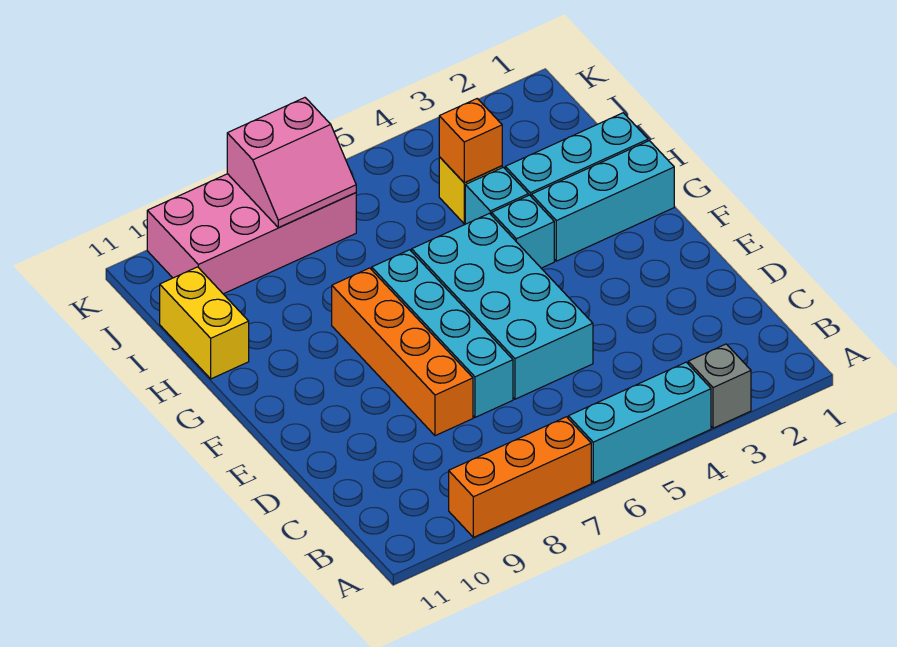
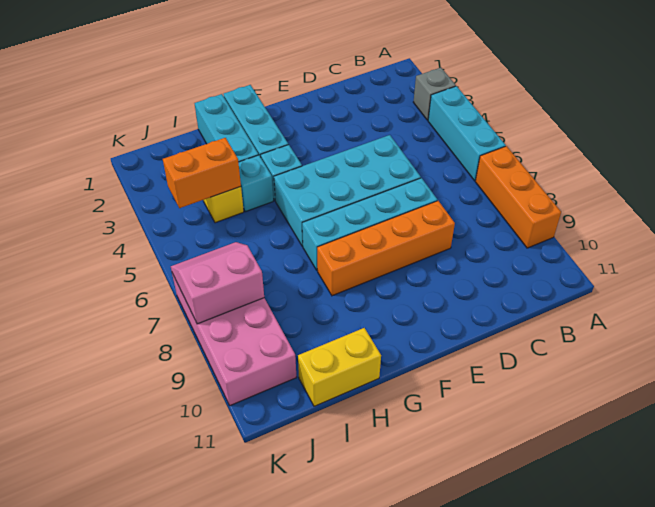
orange brick I4 level 2 -> orange brick I4:J4 level 2
pink slope J7:K8 level 2 top K -> pink slope J7:K8 level 2 top 8

